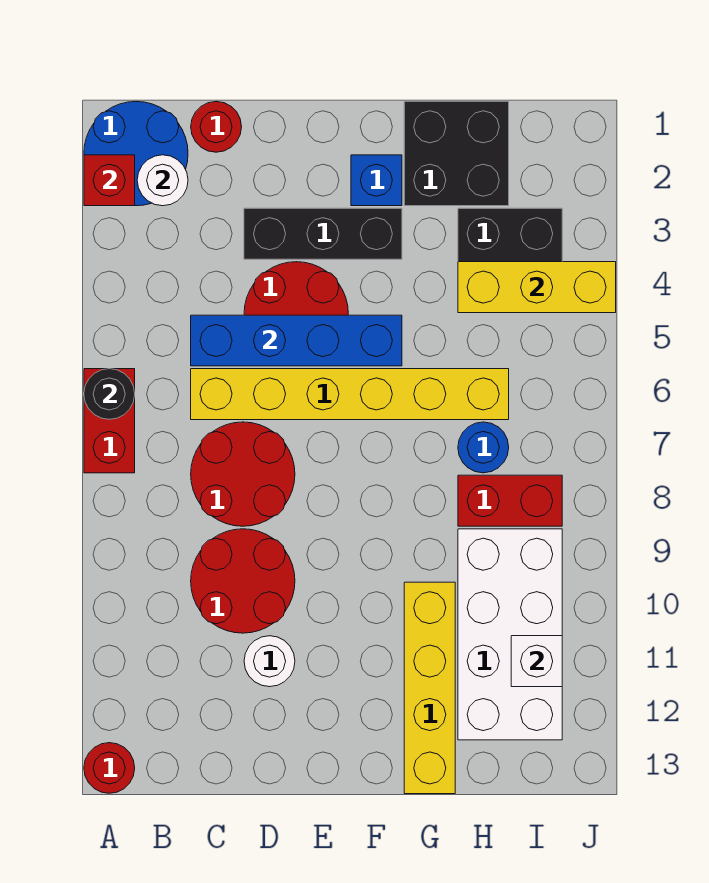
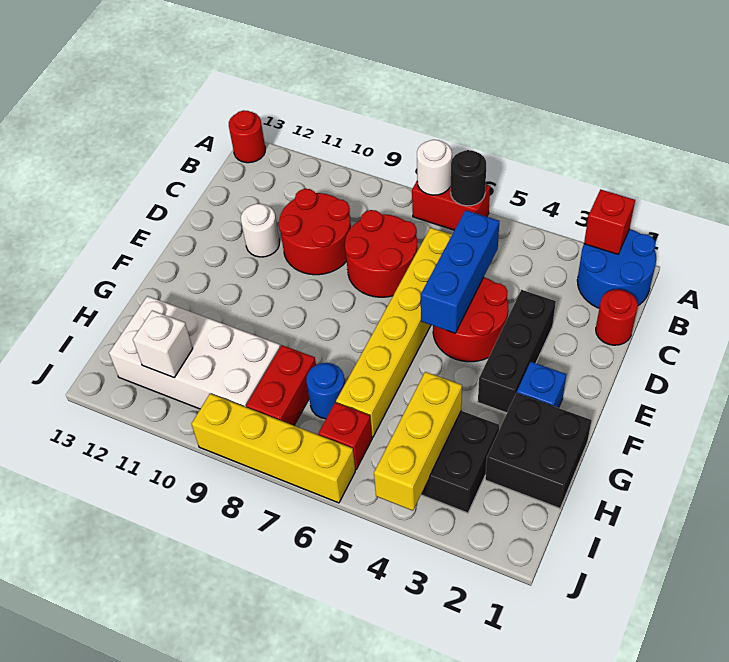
white round brick B2 level 2 -> white round brick A7 level 2
blue brick C5:F5 level 2 -> blue brick C5:E5 level 2
yellow brick G10:G13 level 1 -> yellow brick J6:J9 level 1
none -> red brick I6 level 1

